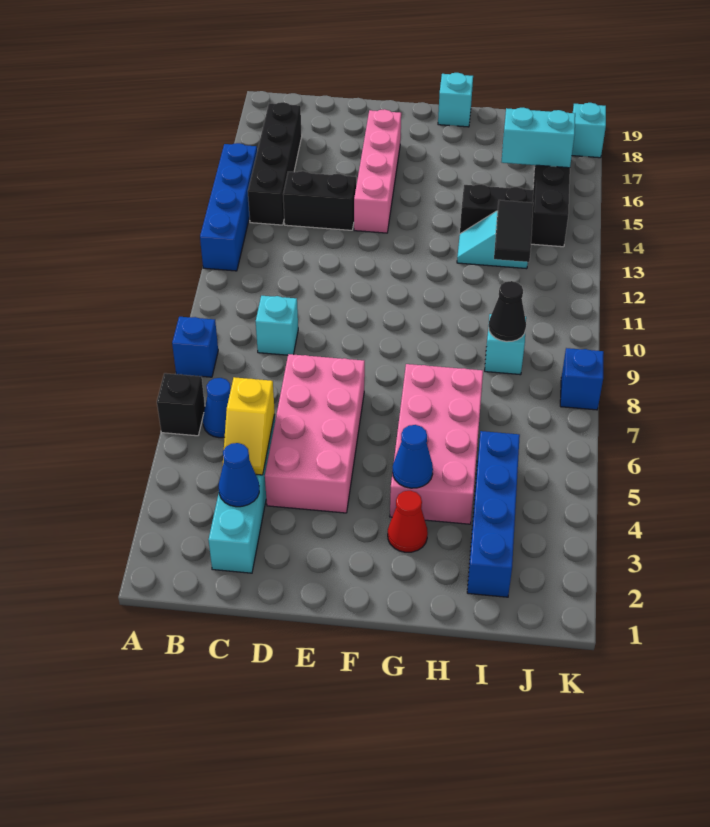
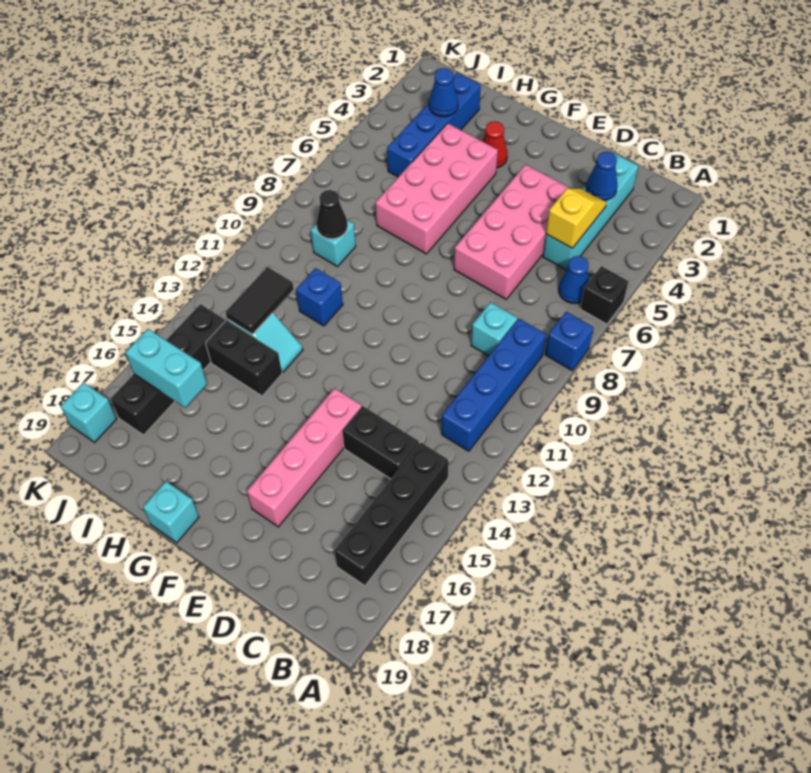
blue brick A12:A15 level 1 -> blue brick B9:B12 level 1
blue cone G4 level 2 -> blue cone I3 level 2
blue brick K8 level 1 -> blue brick H11 level 1

